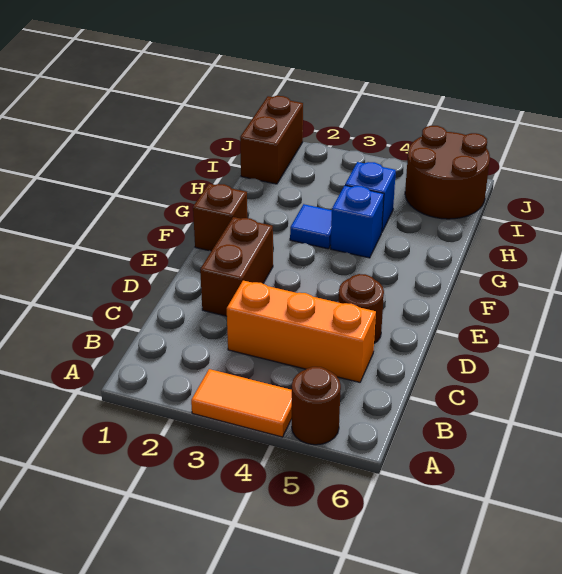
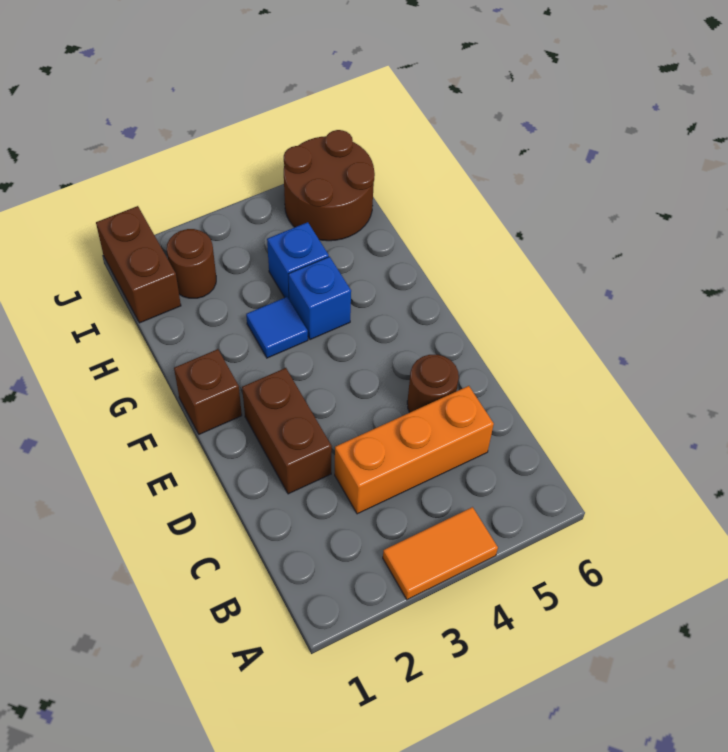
brown round brick A5 level 1 -> brown round brick I2 level 1

